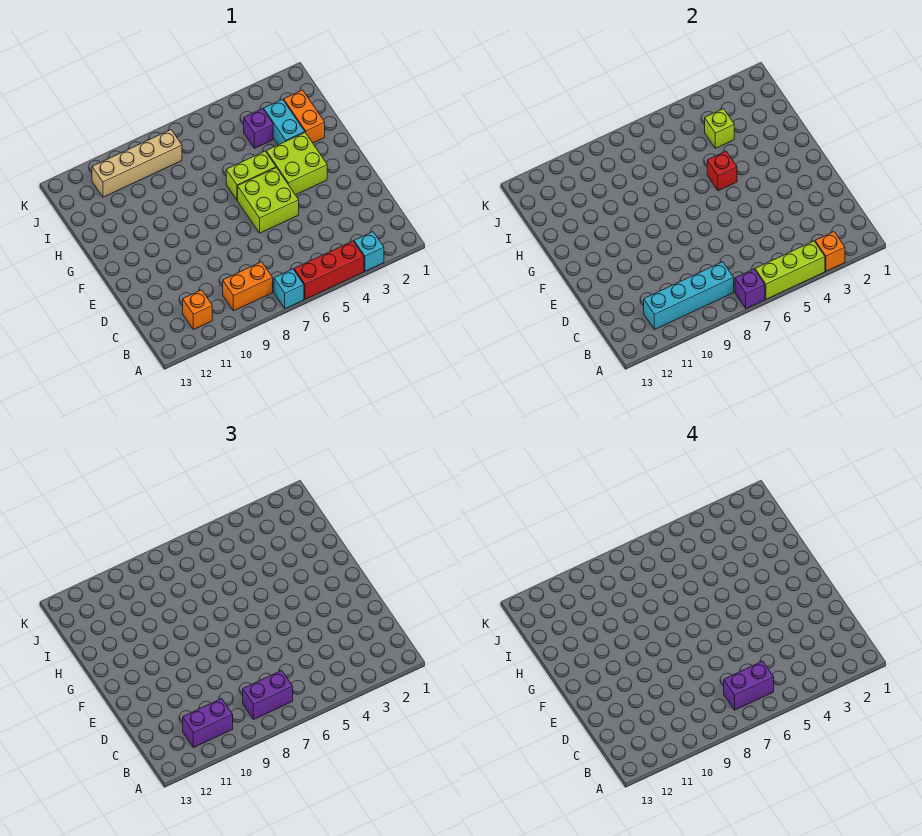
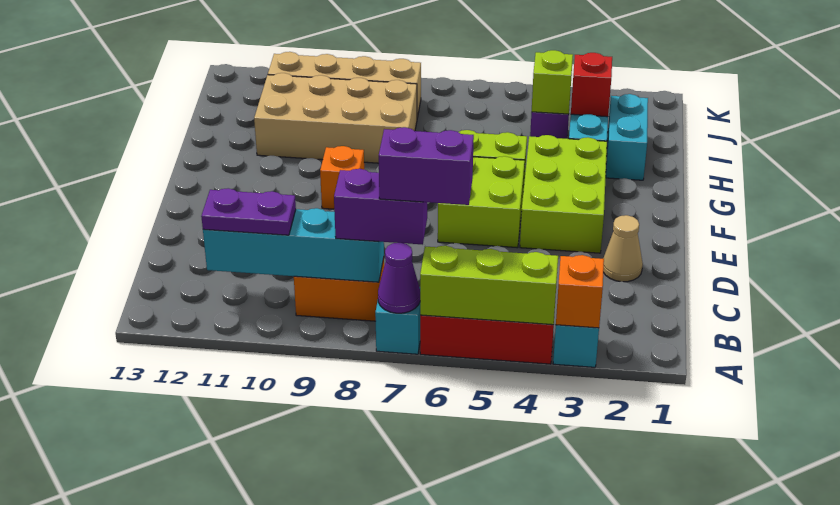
purple brick A7 level 2 -> purple cone A7 level 2
purple brick B10:B11 level 3 -> purple plate B10:B11 level 3
orange brick B11 level 1 -> orange brick F9 level 1
none -> tan cone D2 level 1
lime brick F3:G4 level 1 -> lime brick E3:G4 level 1
red brick G5 level 2 -> red brick I3 level 2
orange brick H2:I2 level 1 -> cyan brick H2:I2 level 1
none -> tan brick H8:I11 level 1

